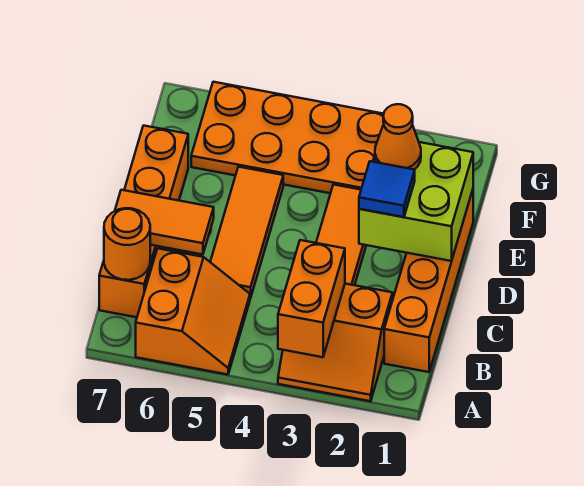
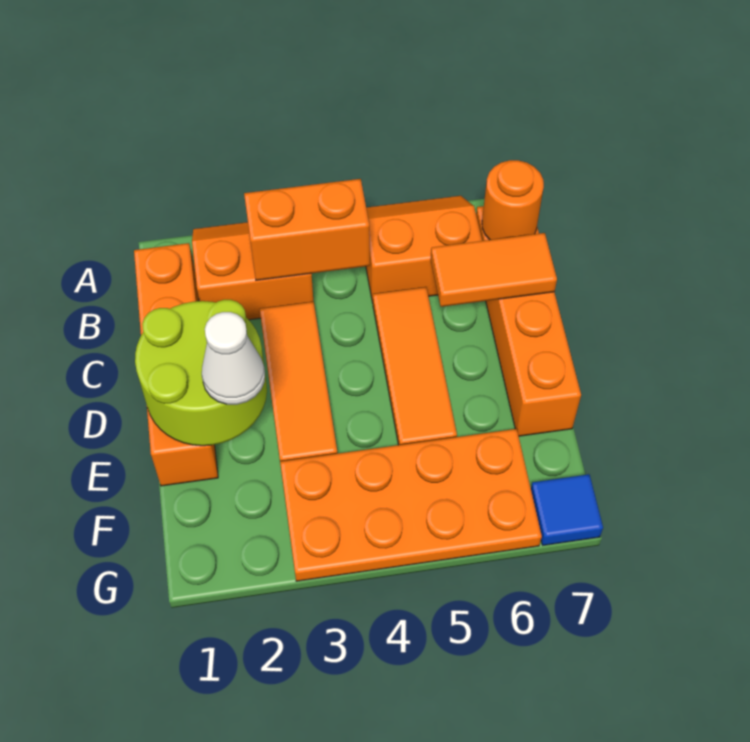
orange brick A3:B3 level 2 -> orange brick B3:B4 level 2
orange slope A5:B6 level 1 top 6 -> orange slope A5:B6 level 1 top B
lime brick D1:E2 level 2 -> lime round brick D1:E2 level 2
blue tile D2 level 3 -> blue tile G7 level 1
orange cone E2 level 3 -> white cone E2 level 3

